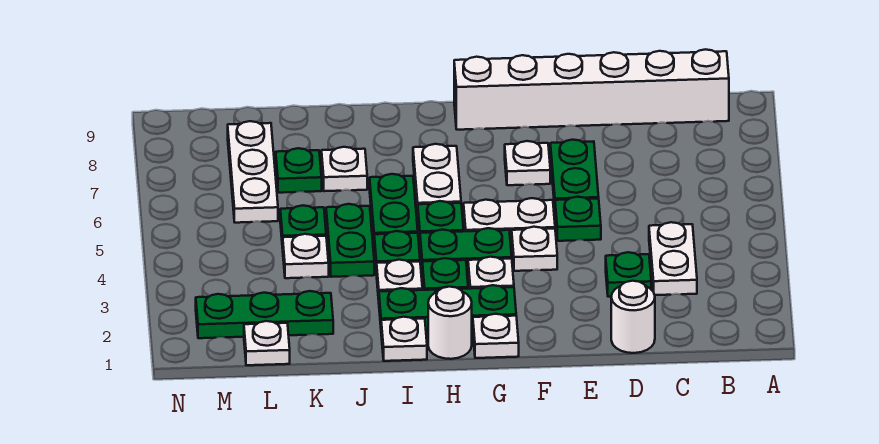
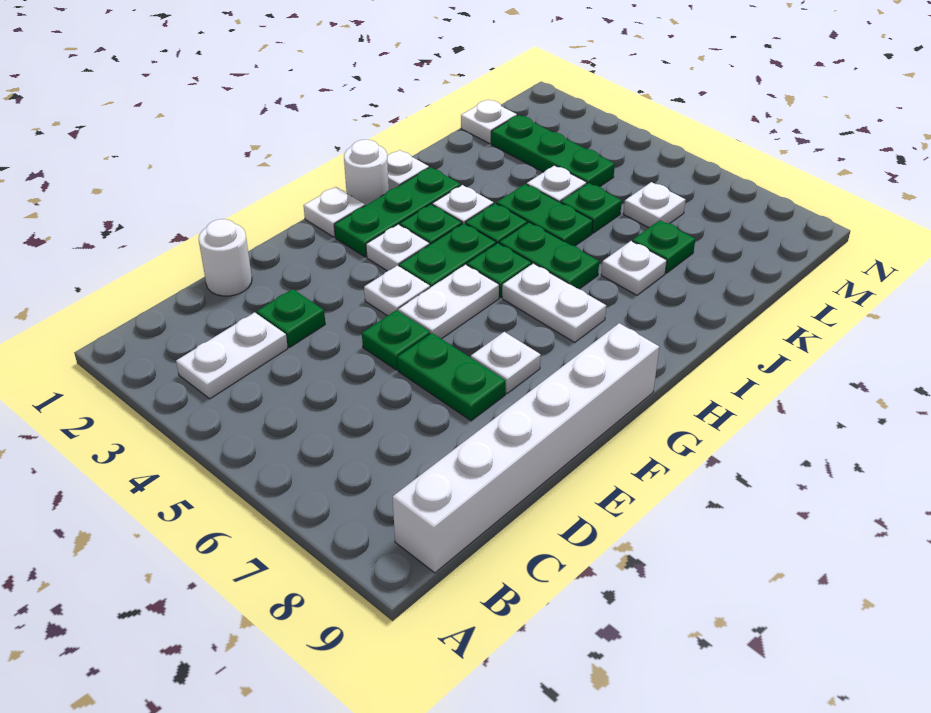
white plate C3:C4 level 1 -> white plate B3:C3 level 1
green plate K2:M2 level 1 -> green plate L2:L4 level 1
white plate L6:L8 level 1 -> white plate L6 level 1

